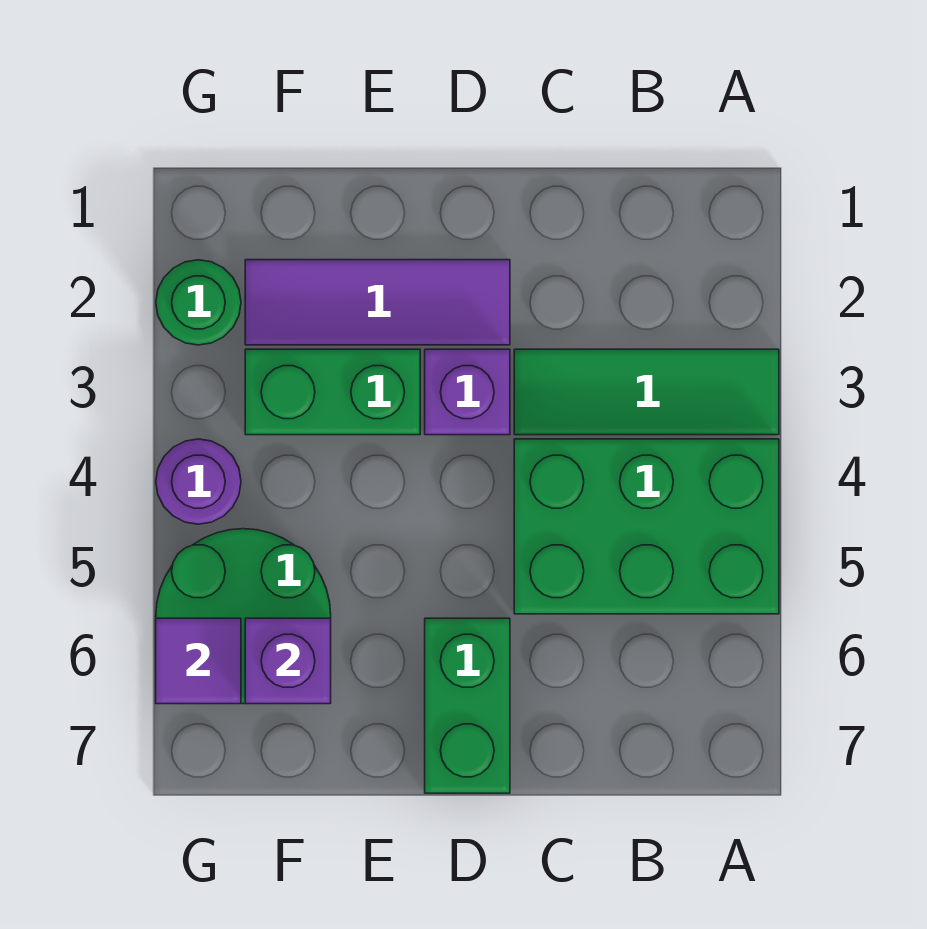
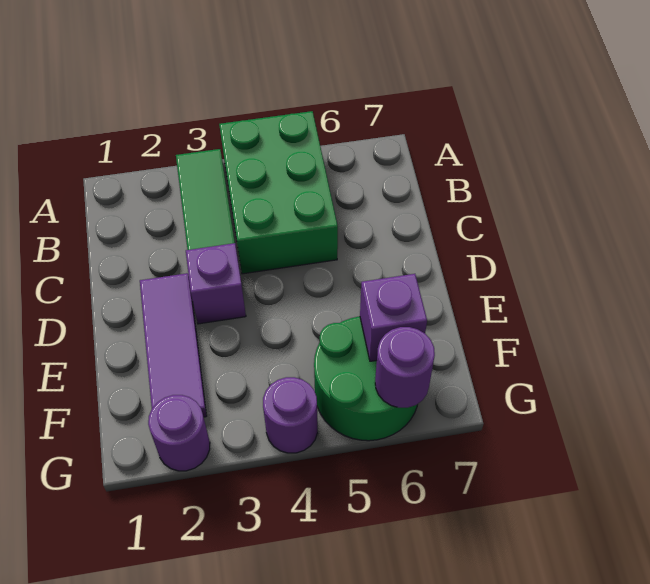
green brick D6:D7 level 1 -> none
green brick E3:F3 level 1 -> none
green round brick G2 level 1 -> purple round brick G2 level 1
purple tile G6 level 2 -> purple round brick G6 level 2

